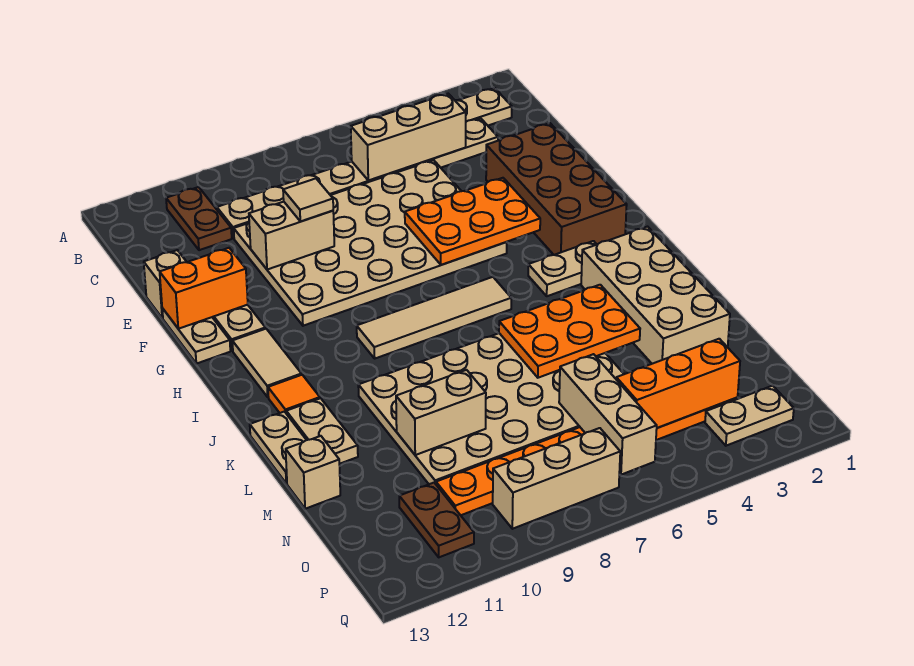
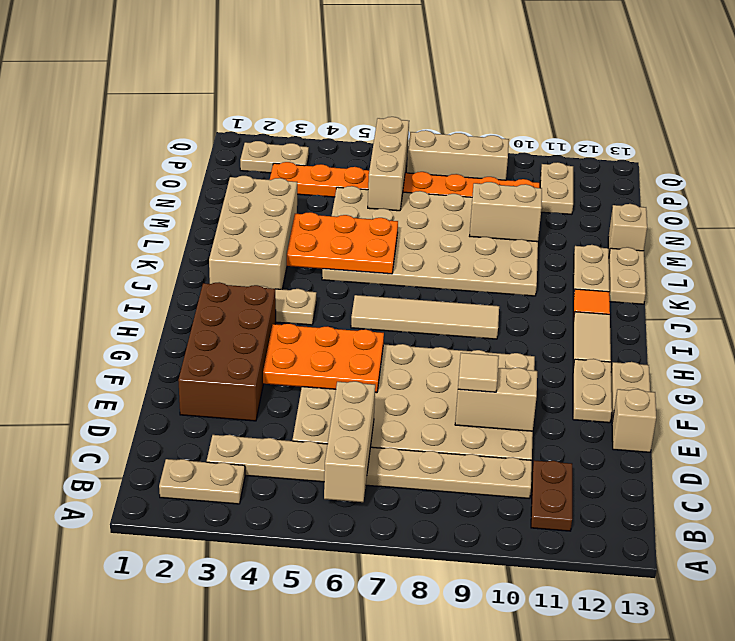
tan brick C4:C6 level 2 -> tan brick B6:D6 level 2
orange brick F12:F13 level 2 -> none
orange brick O3:O5 level 2 -> none
brown plate O11:P11 level 1 -> tan plate O11:P11 level 1

